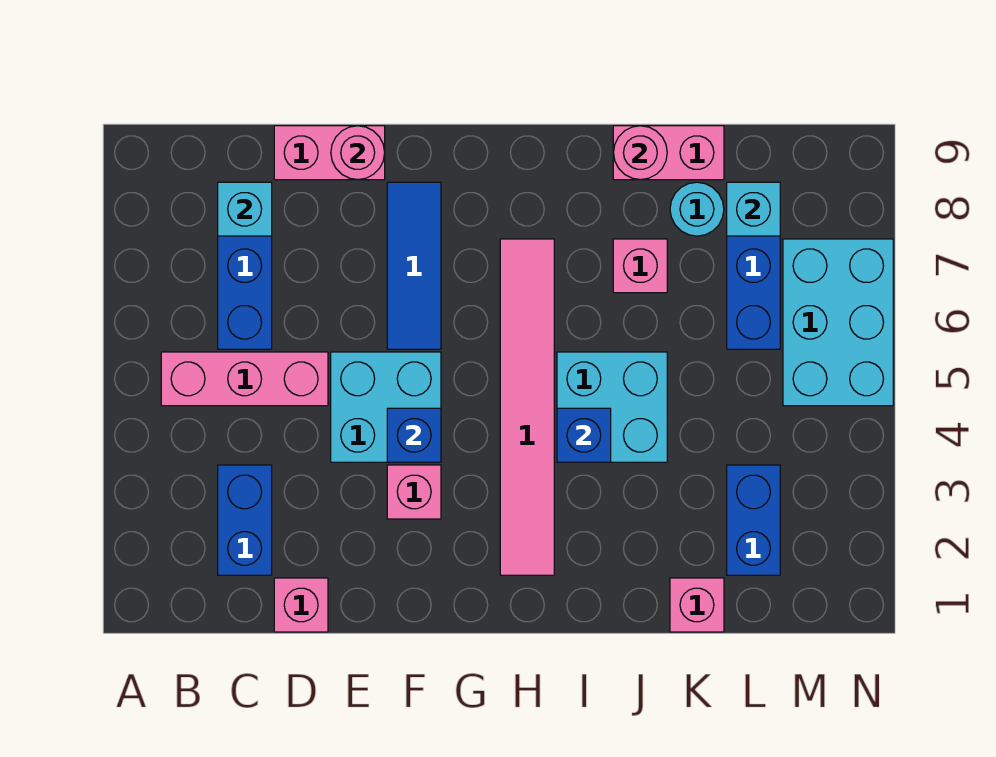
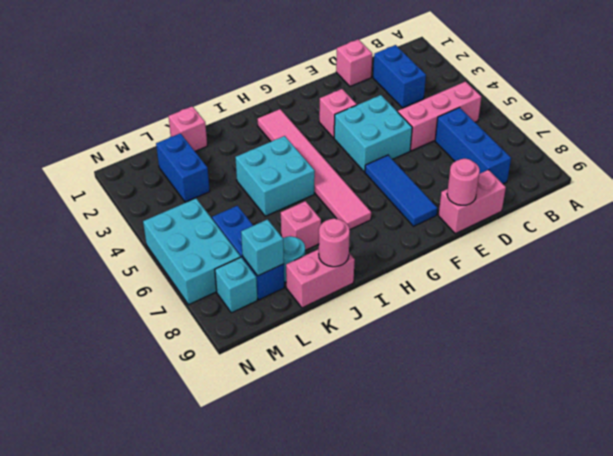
cyan brick C8 level 2 -> cyan brick M8 level 1
blue brick F4 level 2 -> none
blue brick I4 level 2 -> none

